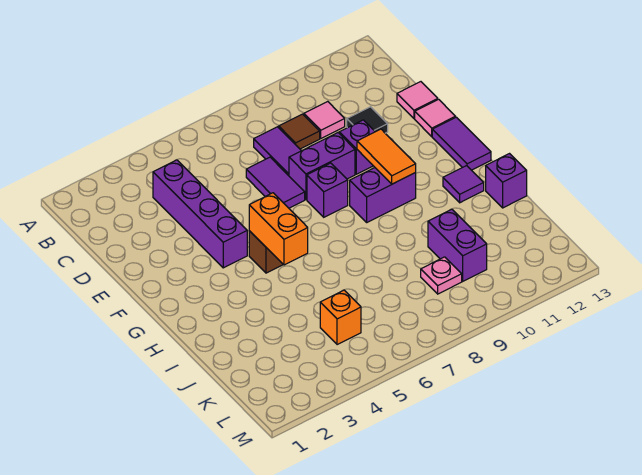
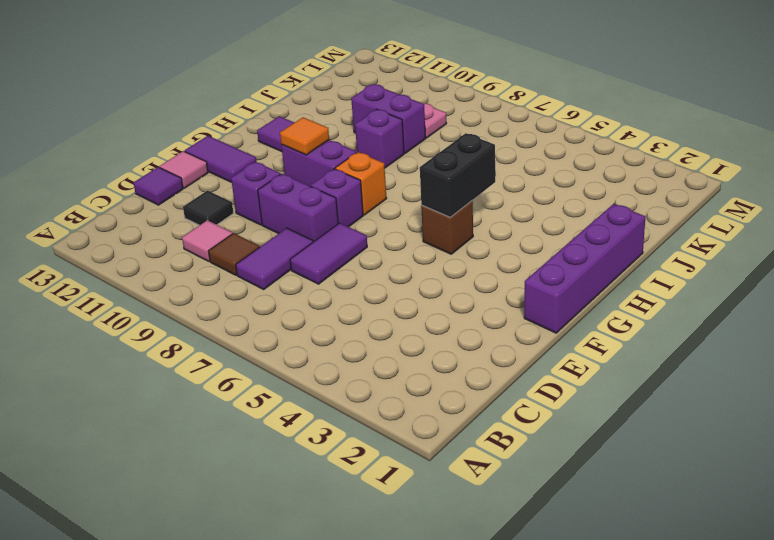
purple brick C4:F4 level 1 -> purple brick F1:I1 level 1
pink tile D13 level 1 -> purple tile D13 level 1
orange tile F10:G10 level 2 -> orange tile G10 level 2
purple tile F13:G13 level 1 -> purple tile F12:F13 level 1
orange brick G5:H5 level 2 -> black brick G5:H5 level 2
purple brick I13 level 1 -> purple brick I9 level 1
purple brick J10:K10 level 1 -> purple brick J9:J10 level 1
orange brick K5 level 1 -> orange brick G8 level 1

